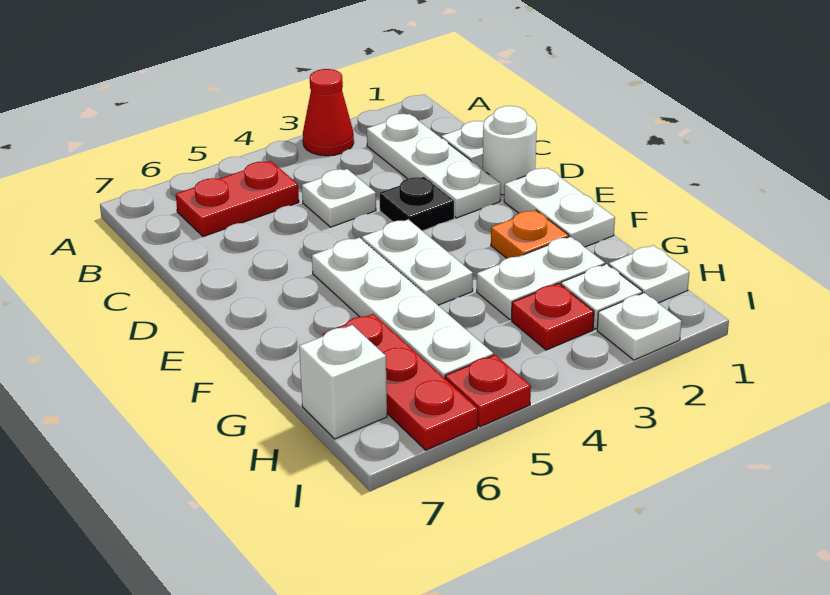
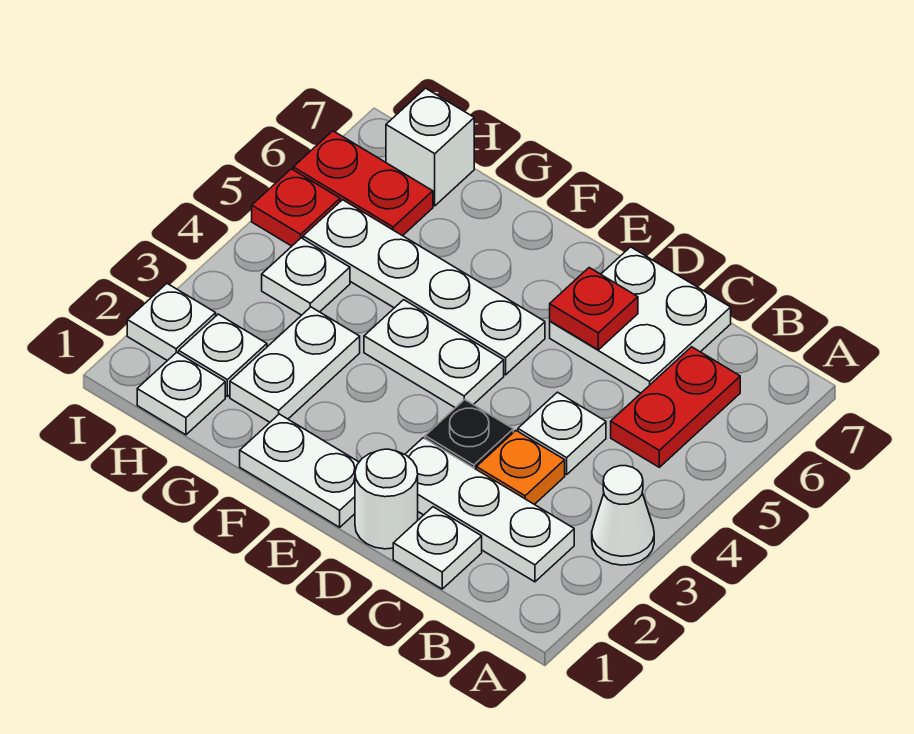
red cone A3 level 1 -> white cone A3 level 1
none -> white plate C6:D7 level 1
orange plate F2 level 1 -> orange plate C3 level 1
red plate G6:I6 level 1 -> red plate H6:I6 level 1
red plate H3 level 1 -> red plate D6 level 2
none -> white plate H4 level 1

